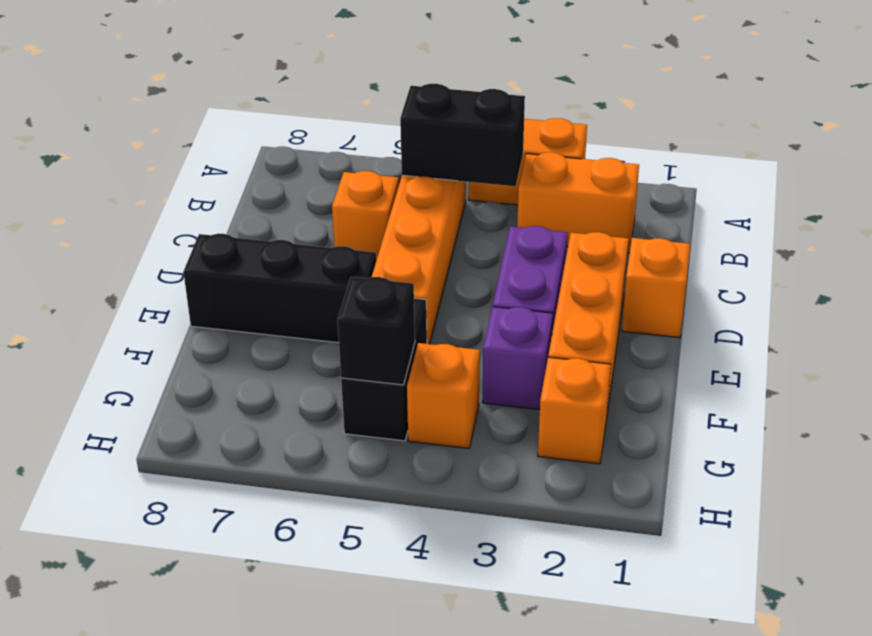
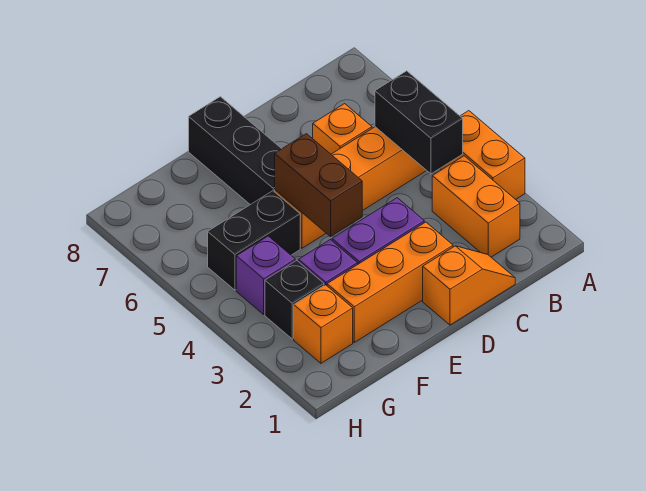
none -> brown brick E4:E5 level 2
orange brick G4 level 1 -> purple brick G4 level 1
black brick G5 level 2 -> black brick G3 level 1

